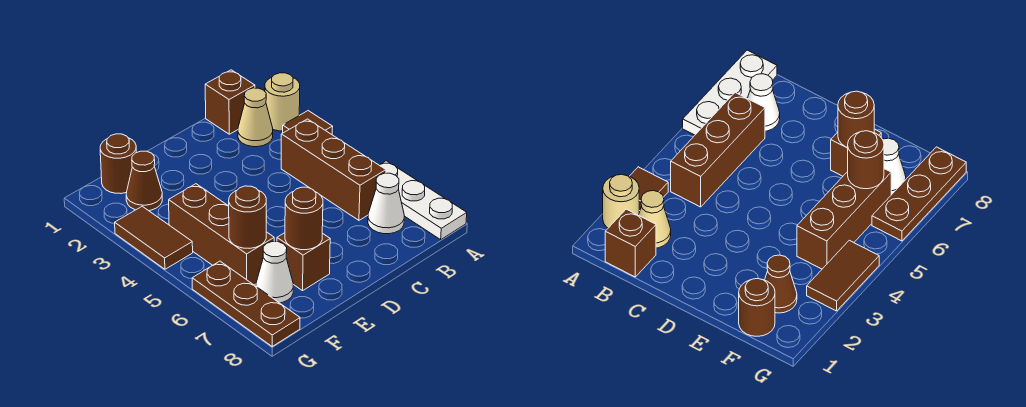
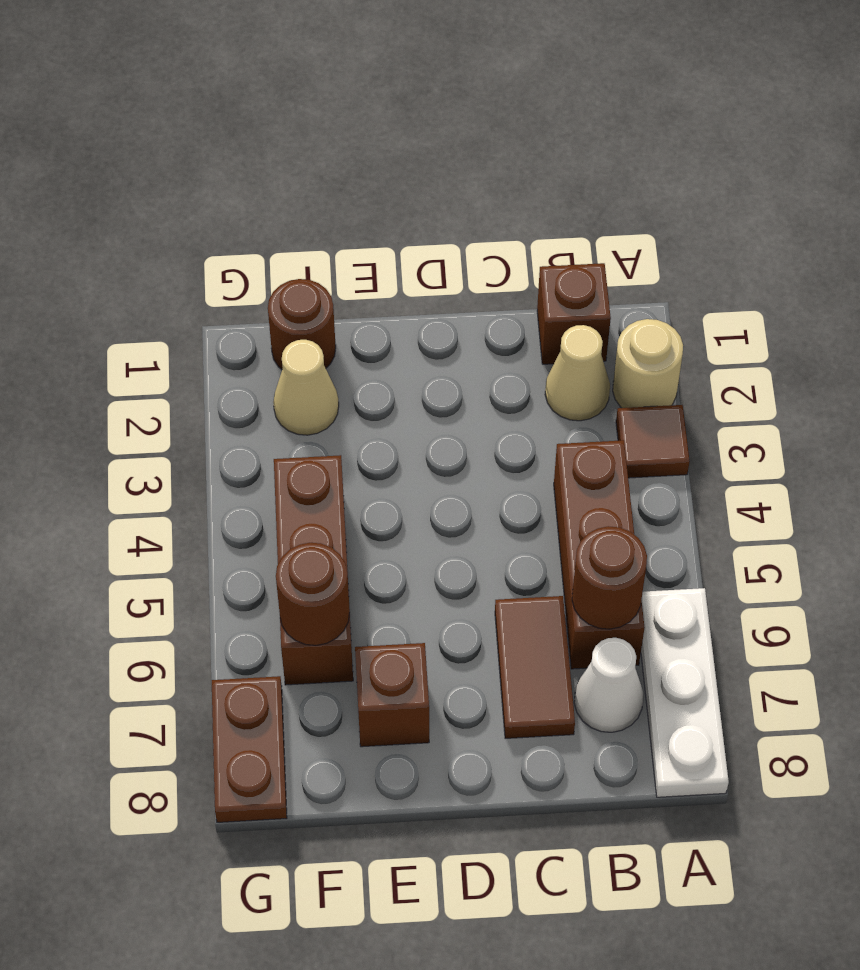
brown round brick E7 level 2 -> brown round brick B6 level 2
brown cone F2 level 1 -> tan cone F2 level 1
white cone F7 level 1 -> none
brown tile G3:G4 level 1 -> brown tile C6:C7 level 1
brown plate G6:G8 level 1 -> brown plate G7:G8 level 1

